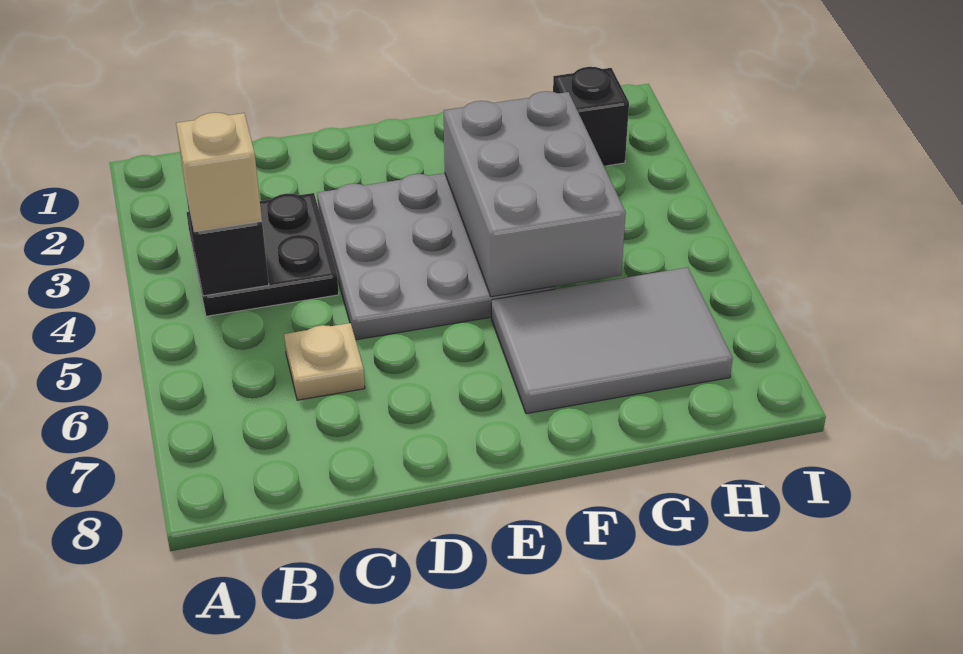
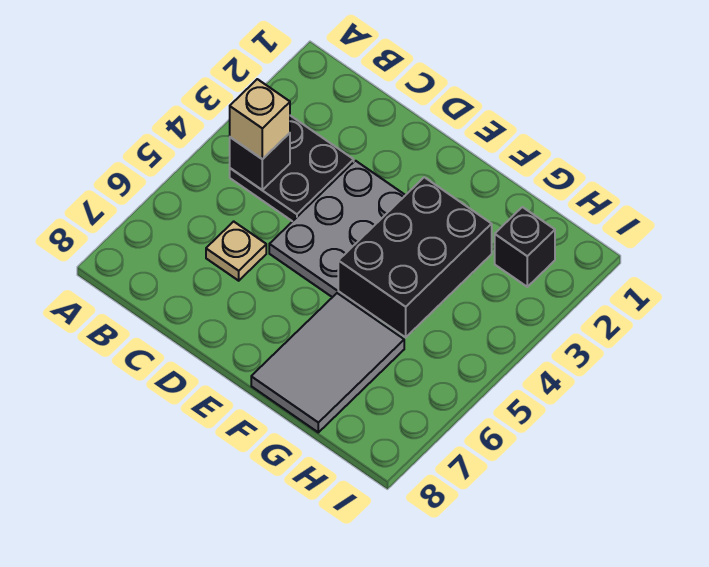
grey brick F3:G5 level 2 -> black brick F3:G5 level 2
grey tile F6:H7 level 1 -> grey tile F6:G8 level 1

